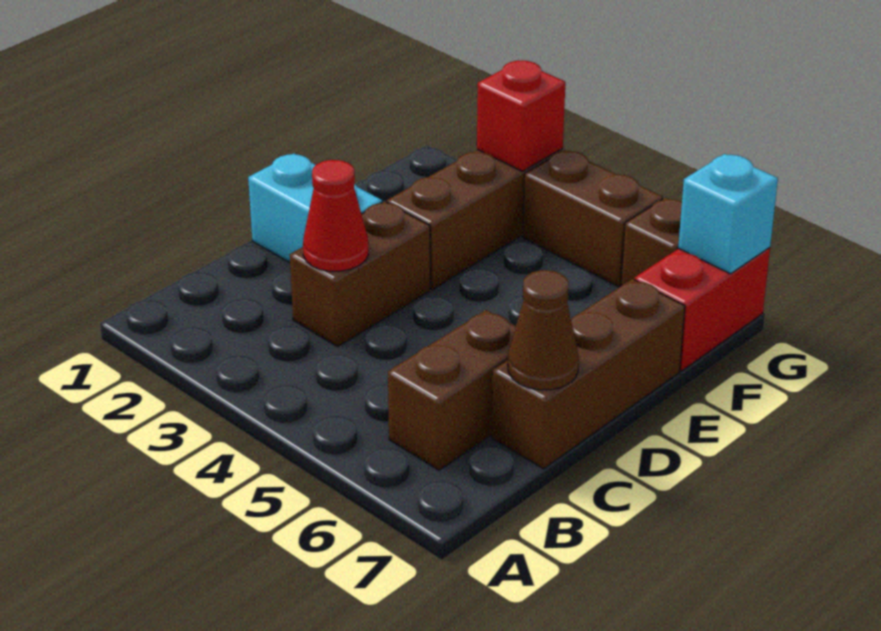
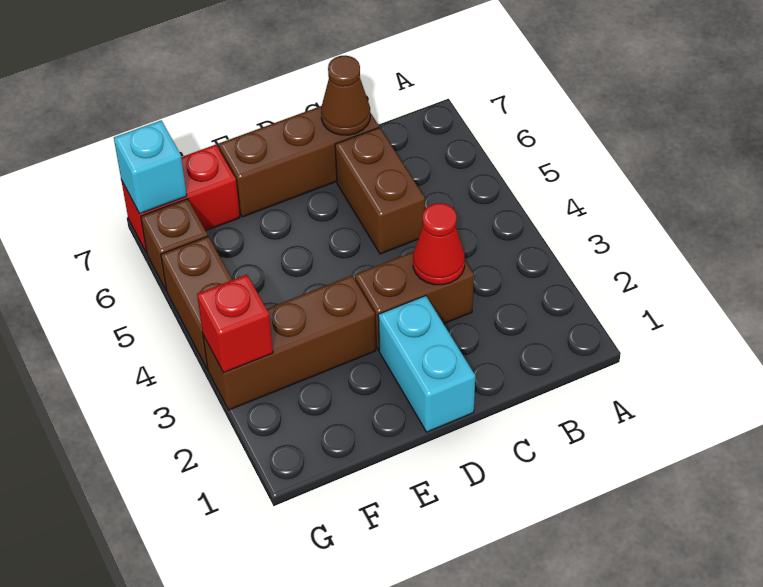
brown brick B6:C6 level 1 -> brown brick C5:C6 level 1

